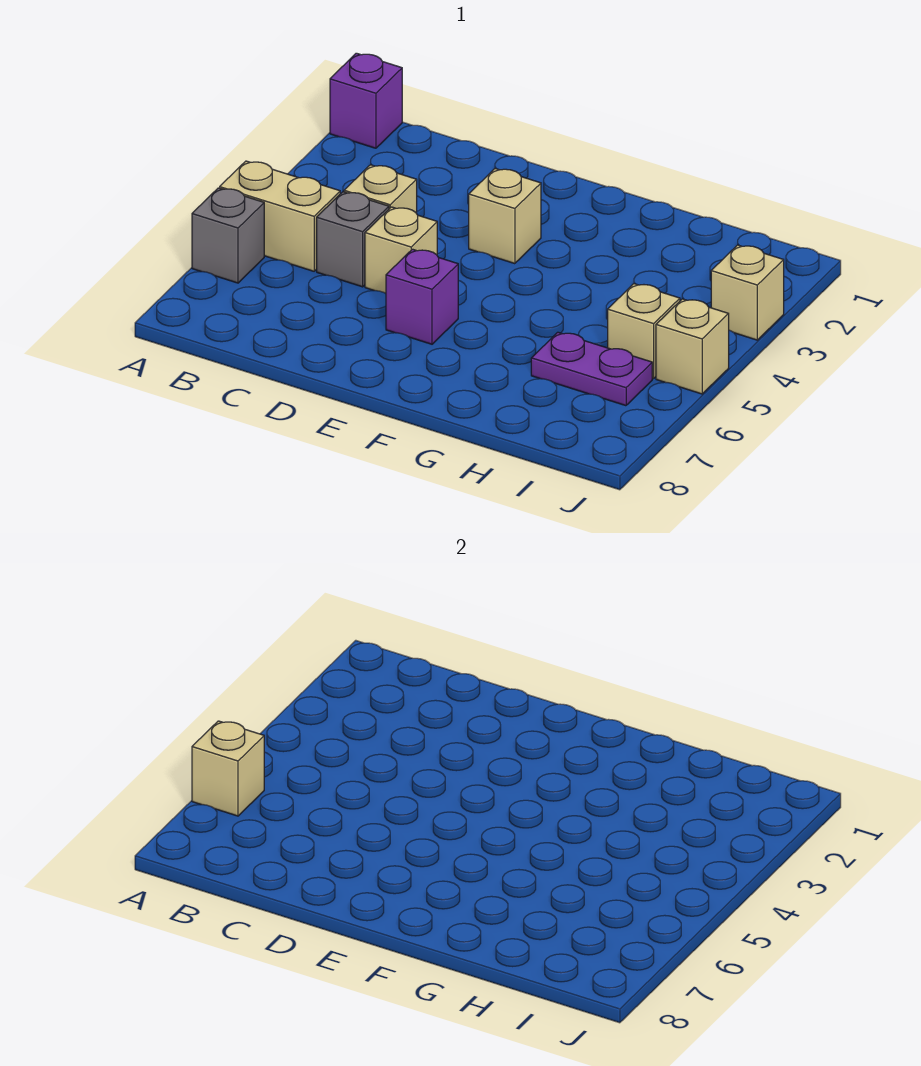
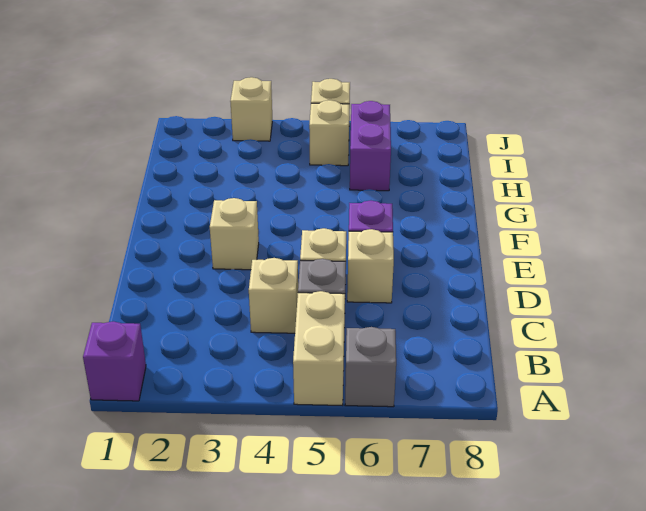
tan brick A6 level 2 -> tan brick D6 level 1
purple plate H6:I6 level 1 -> purple brick H6:I6 level 1

